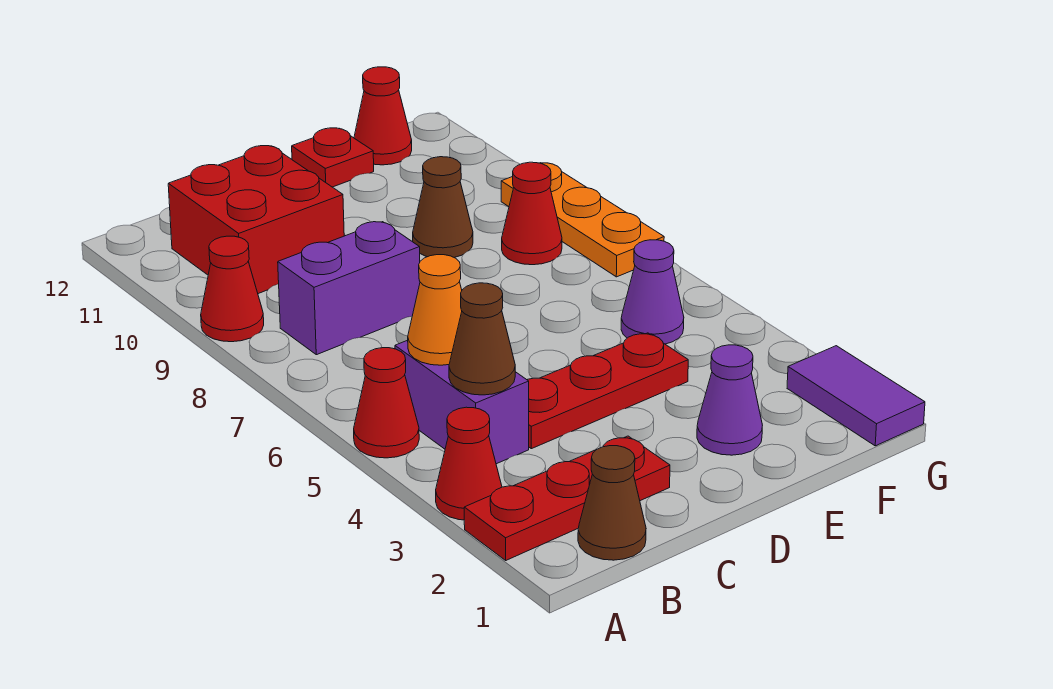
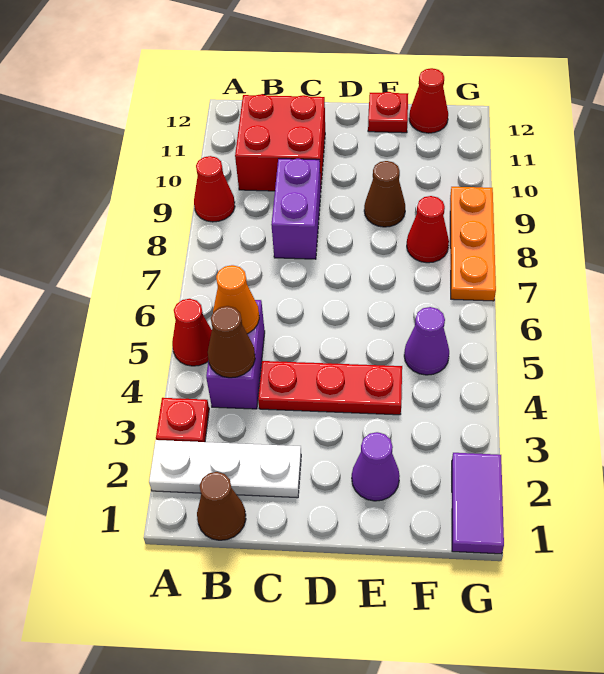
red plate A2:C2 level 1 -> white plate A2:C2 level 1
red cone A3 level 1 -> red plate A3 level 1
purple brick B8:C8 level 1 -> purple brick C8:C9 level 1

